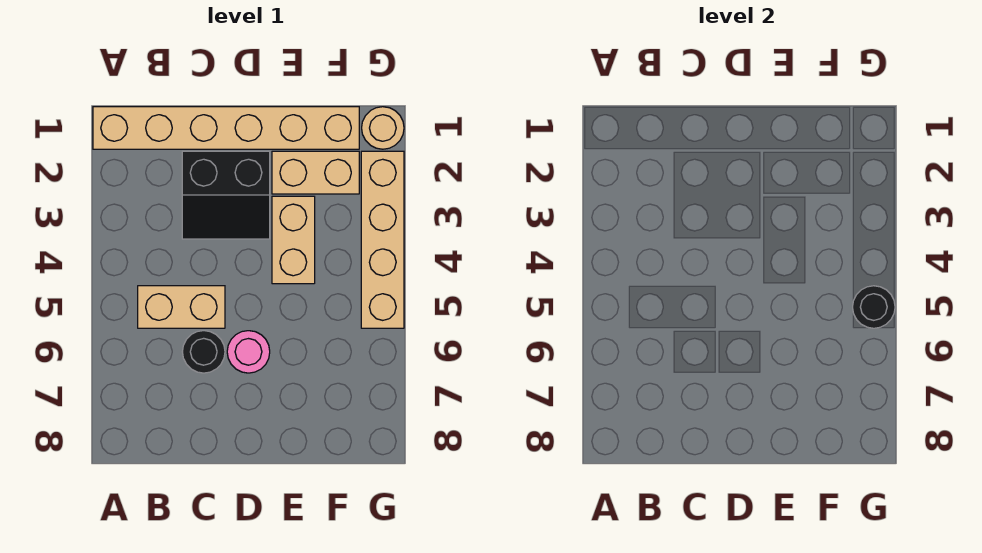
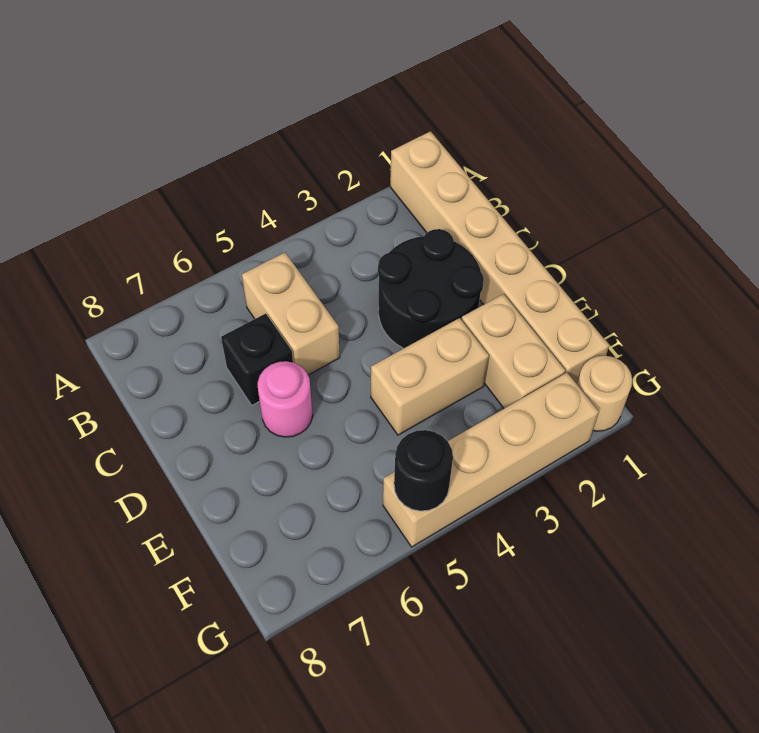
black slope C2:D3 level 1 top 2 -> black round brick C2:D3 level 1
black round brick C6 level 1 -> black brick C6 level 1

